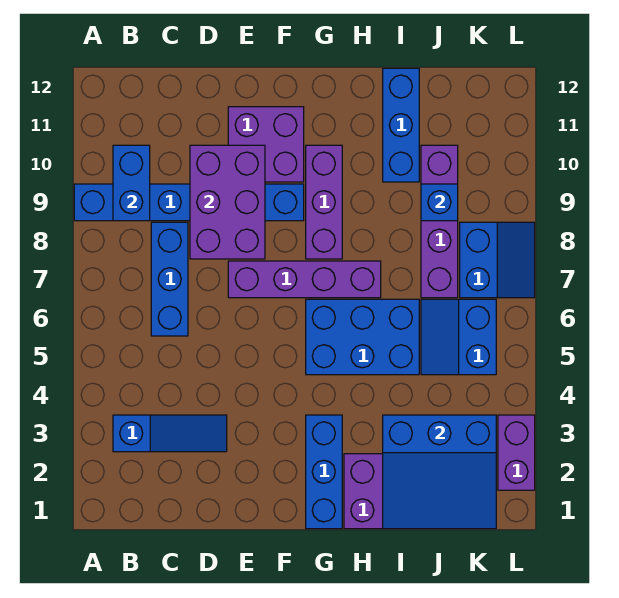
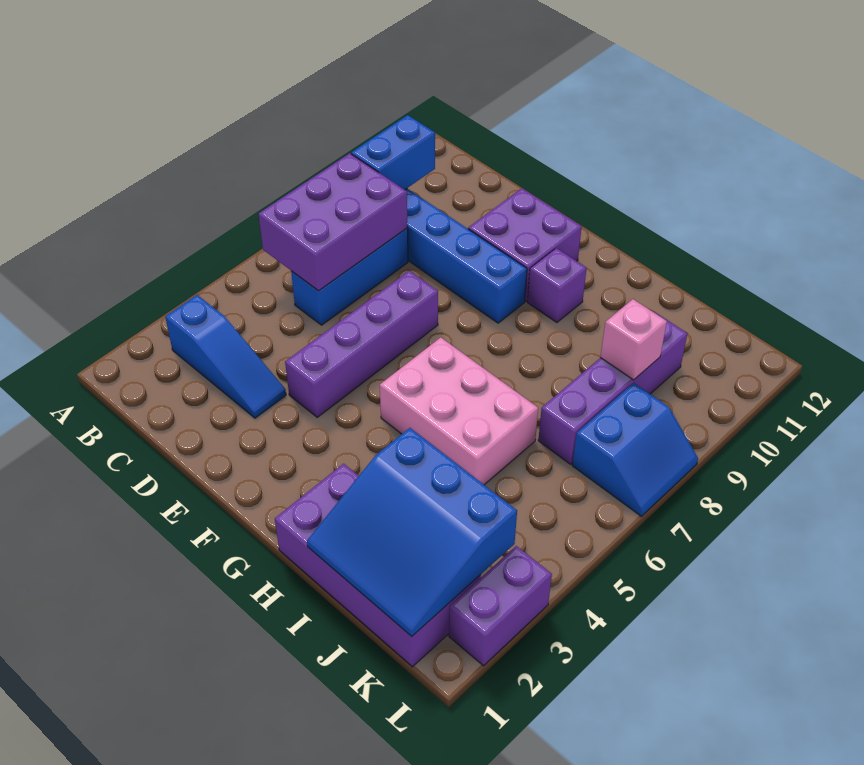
purple brick D8:E10 level 2 -> purple brick B6:C8 level 2
purple brick E7:H7 level 1 -> purple brick E4:E7 level 1
blue brick G1:G3 level 1 -> none
blue brick G5:I6 level 1 -> pink brick G5:I6 level 1
purple brick G8:G10 level 1 -> purple brick G10 level 1
blue brick I10:I12 level 1 -> none
blue slope J5:K6 level 1 top K -> none
blue brick J9 level 2 -> pink brick J9 level 2

